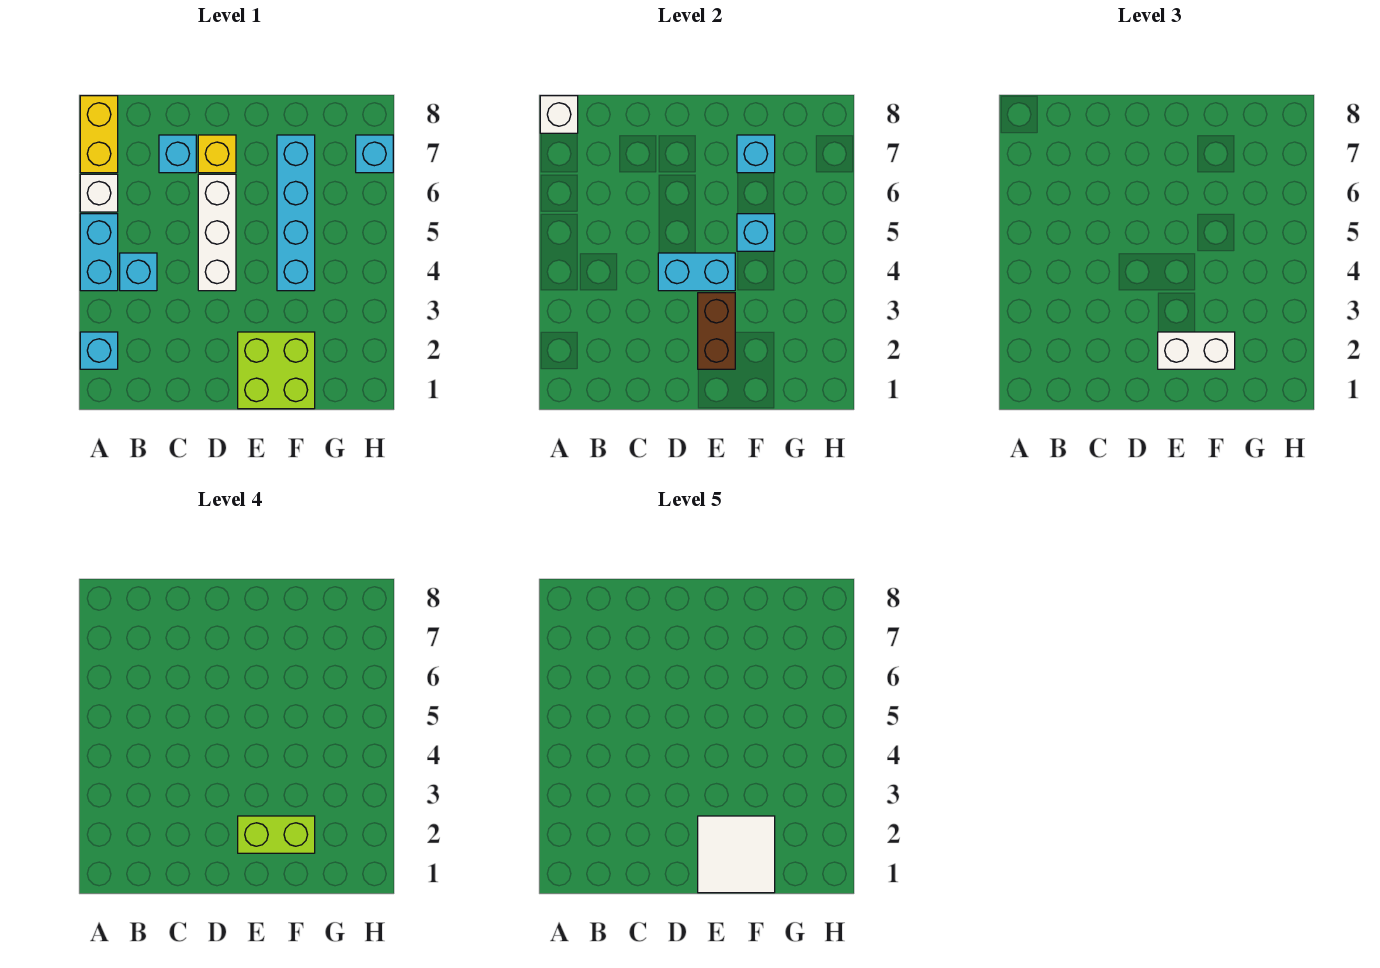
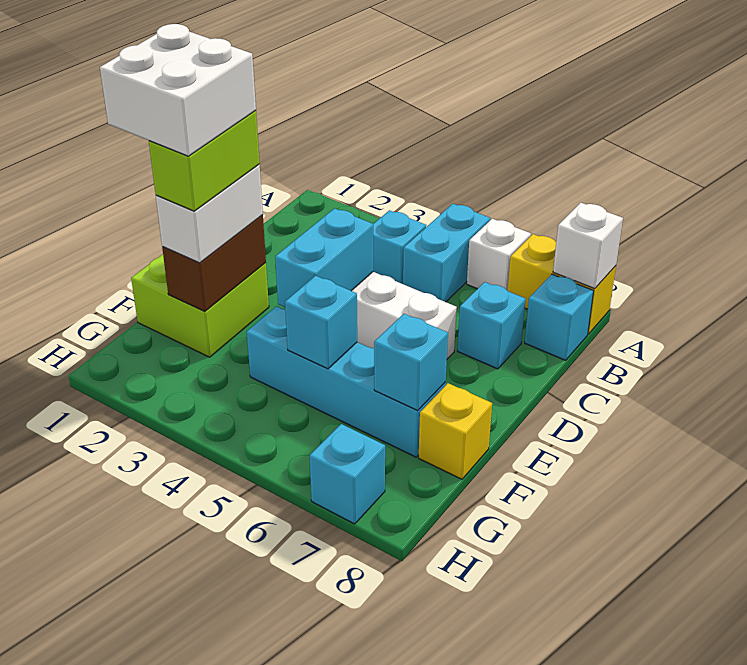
cyan brick A2 level 1 -> cyan brick B8 level 1
cyan brick A4:A5 level 1 -> cyan brick A5:B5 level 1
yellow brick D7 level 1 -> yellow brick F8 level 1
white tile E1:F2 level 5 -> white brick E1:F2 level 5
brown brick E2:E3 level 2 -> brown brick E2:F2 level 2

